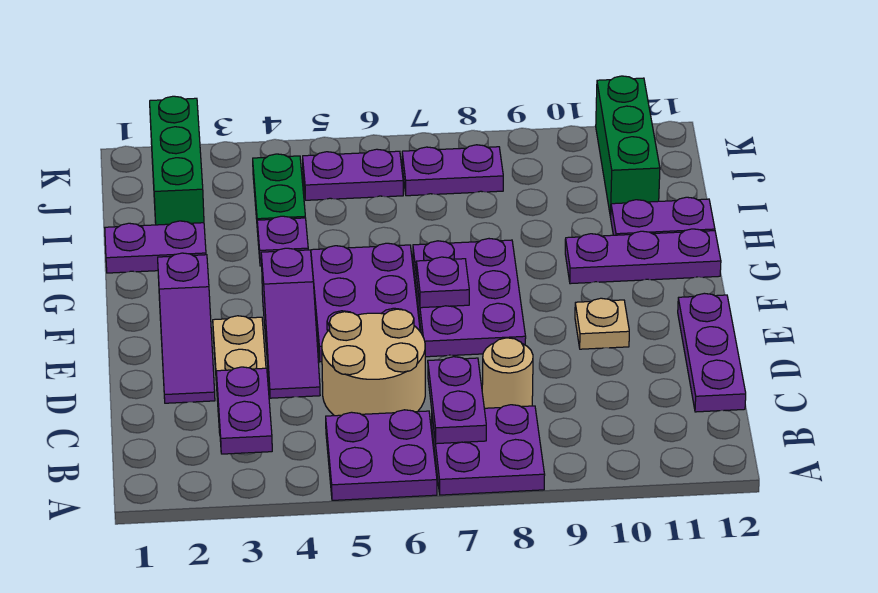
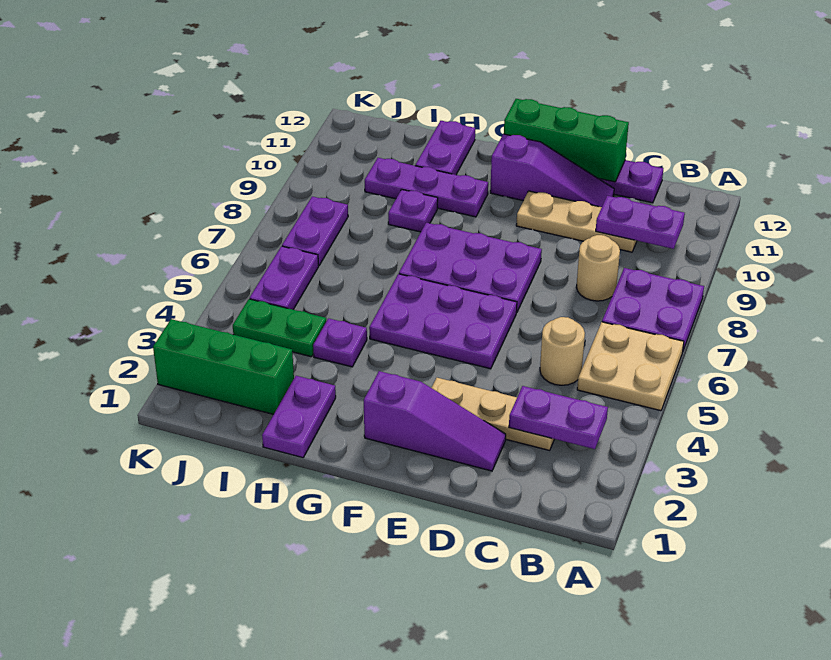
purple plate A5:B6 level 1 -> tan plate A5:B6 level 1
purple plate B7:C7 level 2 -> purple plate B10:C10 level 2
tan round brick C5:D6 level 1 -> tan round brick C5 level 1
purple slope D4:F4 level 1 top F -> purple slope D11:F11 level 1 top F
tan plate E10 level 1 -> tan plate C10:E10 level 1
purple plate F7 level 2 -> purple plate H9 level 1
purple plate G10:G12 level 1 -> purple plate G10:I10 level 1
green brick I11:K11 level 1 -> green brick D12:F12 level 2

